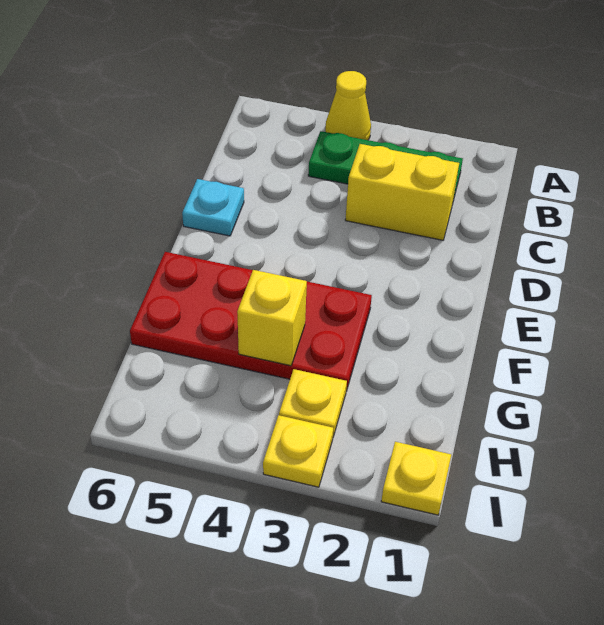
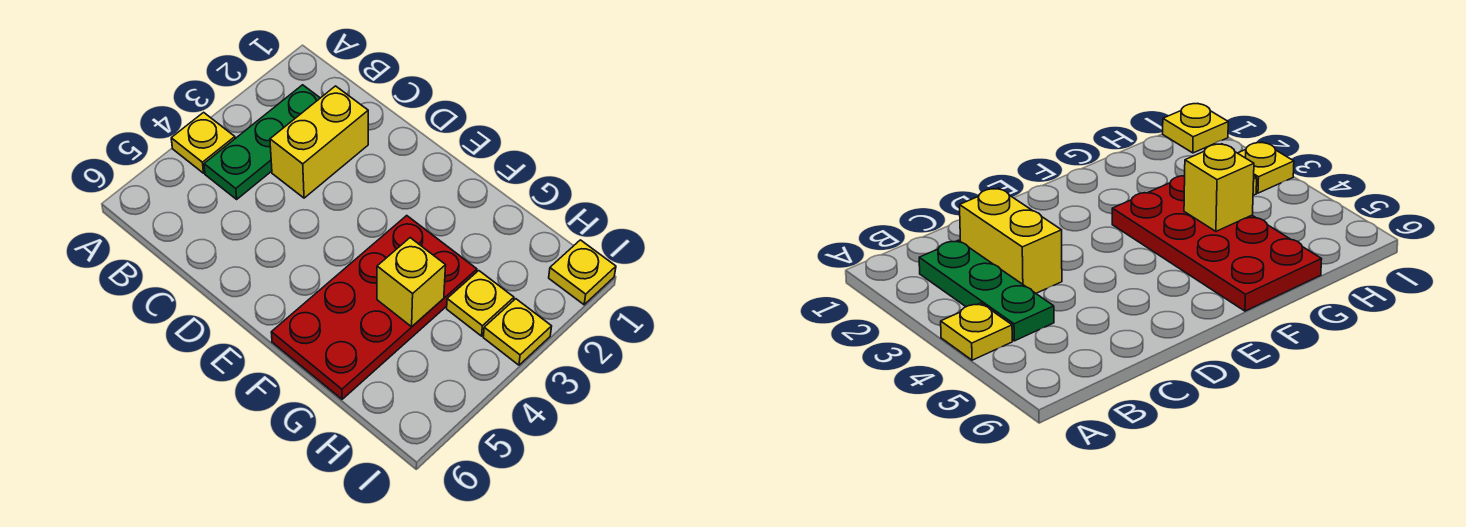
yellow cone A4 level 1 -> yellow plate A4 level 1
cyan plate D6 level 1 -> none

